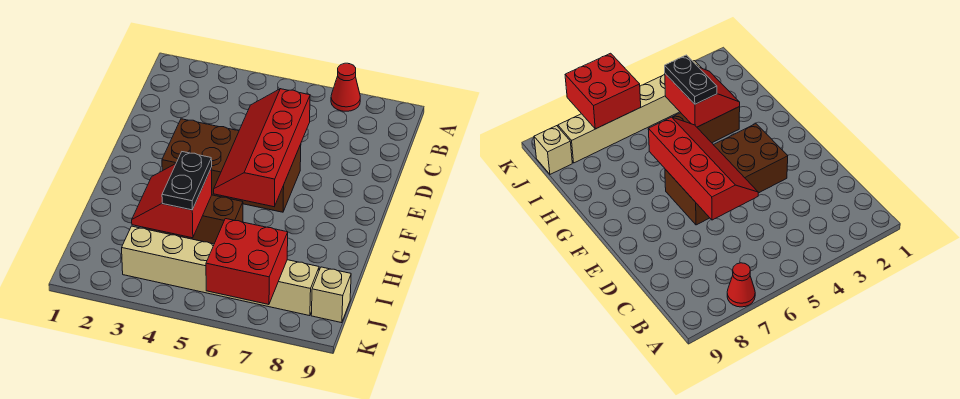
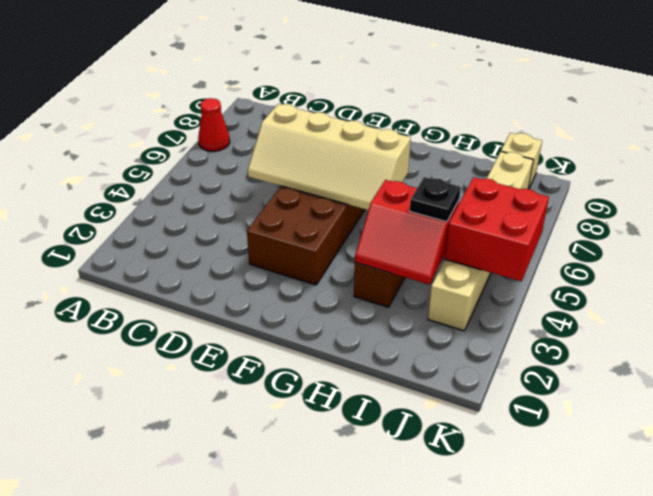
red slope D5:G6 level 2 top 6 -> tan slope D5:G6 level 2 top 6
black plate H4:I4 level 3 -> black plate I4 level 3
red brick J6:K7 level 2 -> red brick J4:K5 level 2

